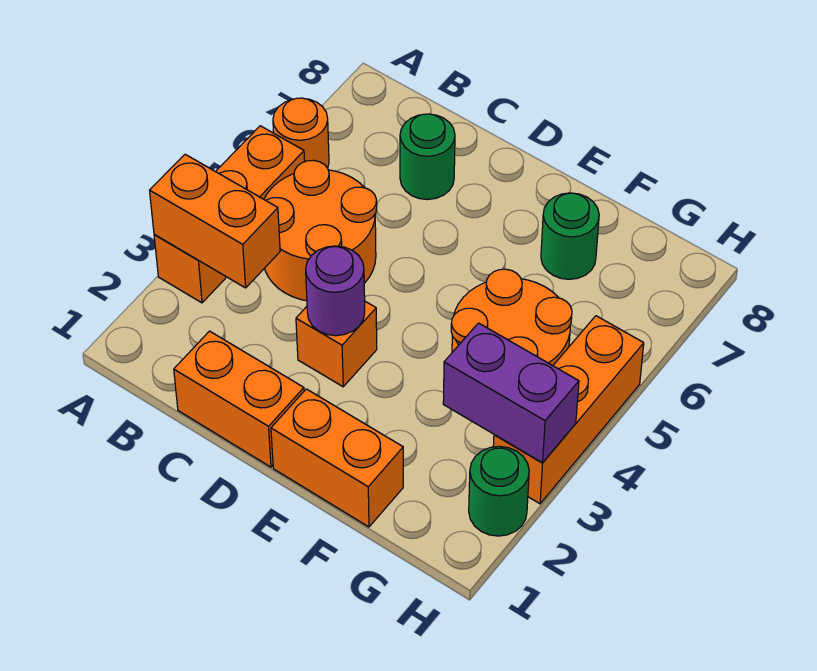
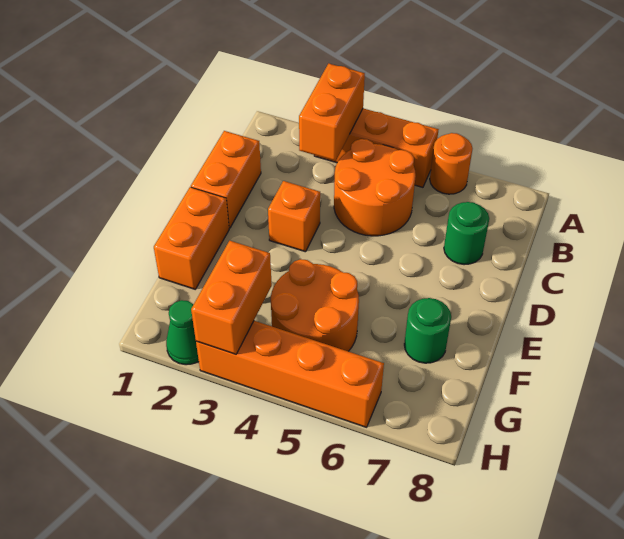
purple round brick D3 level 2 -> none
purple brick G3:H3 level 2 -> orange brick G3:H3 level 2
green round brick H2 level 1 -> green cone H2 level 1
orange brick H3:H5 level 1 -> orange brick H3:H6 level 1

